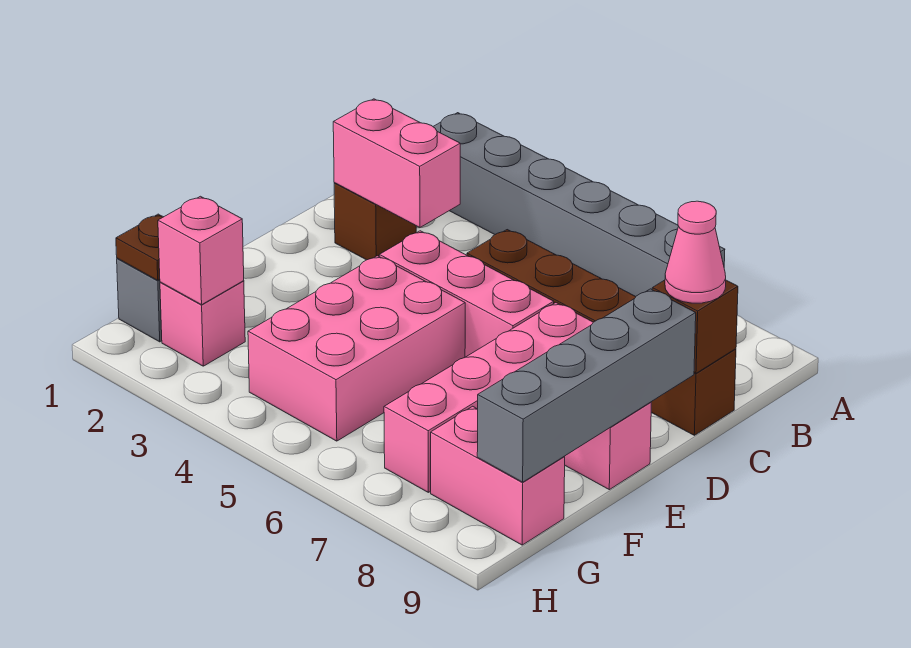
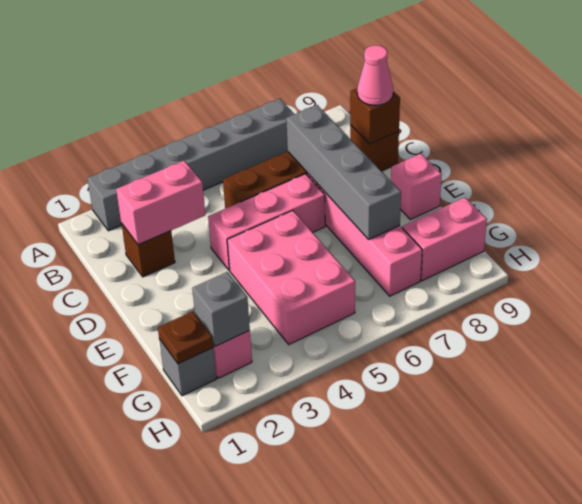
grey brick D9:G9 level 2 -> grey brick C7:F7 level 2
pink brick G2 level 2 -> grey brick G2 level 2

